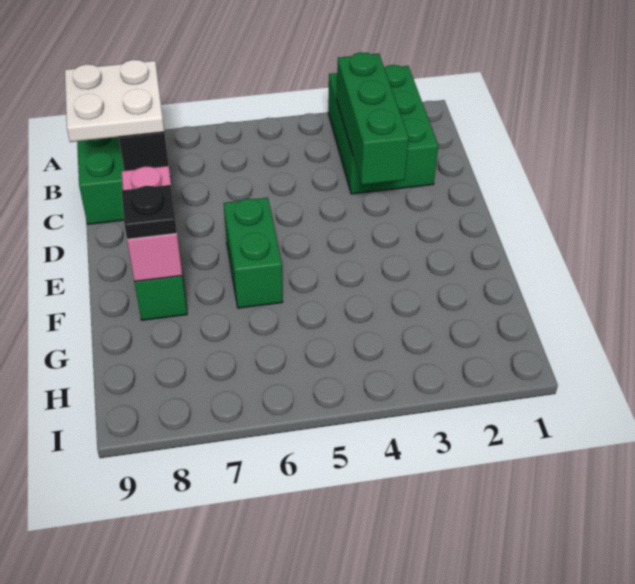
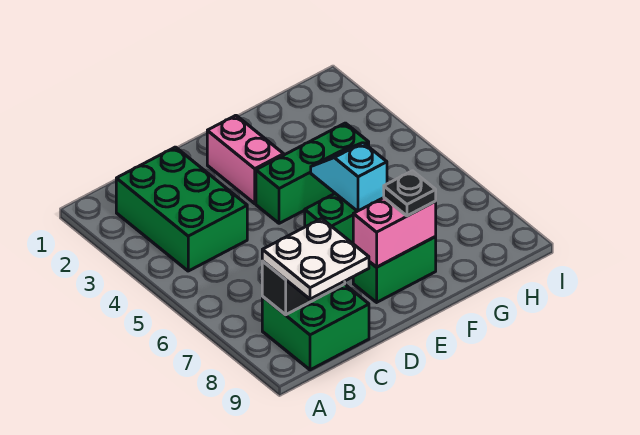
green brick A2:C3 level 1 -> green brick B2:C4 level 1
green brick B3:D3 level 2 -> green brick E4:G4 level 1
none -> pink brick E2:E3 level 1
none -> cyan slope F5:F6 level 2 top 6

